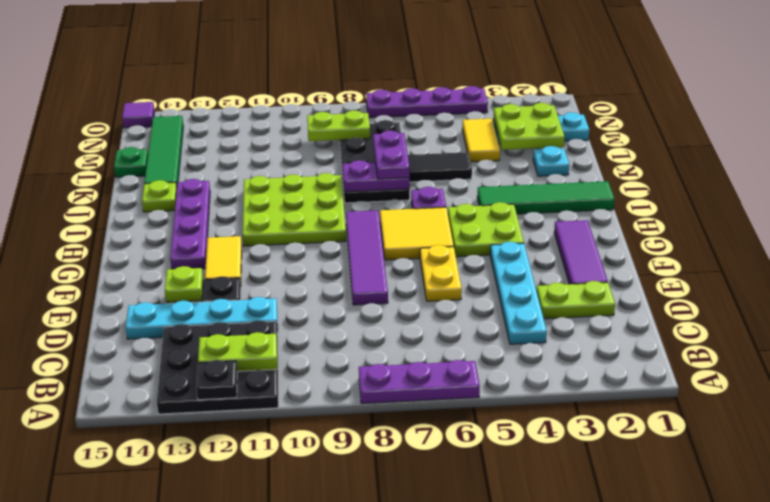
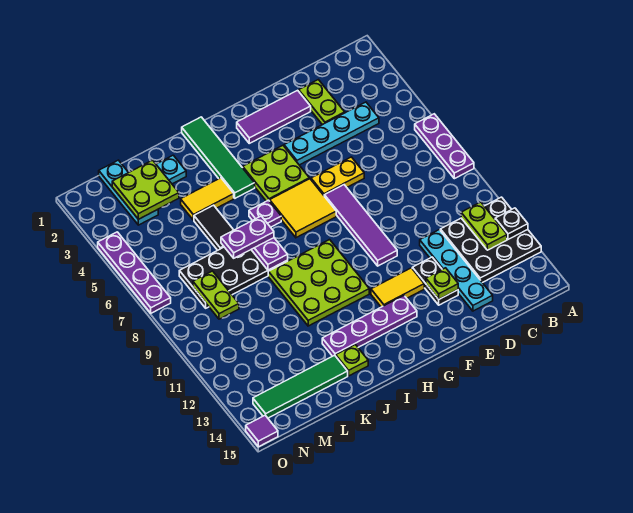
purple tile E8:H8 level 1 -> purple tile F7:F10 level 1
yellow tile L4:M4 level 1 -> yellow tile J4:K4 level 1
green plate L15 level 1 -> none

